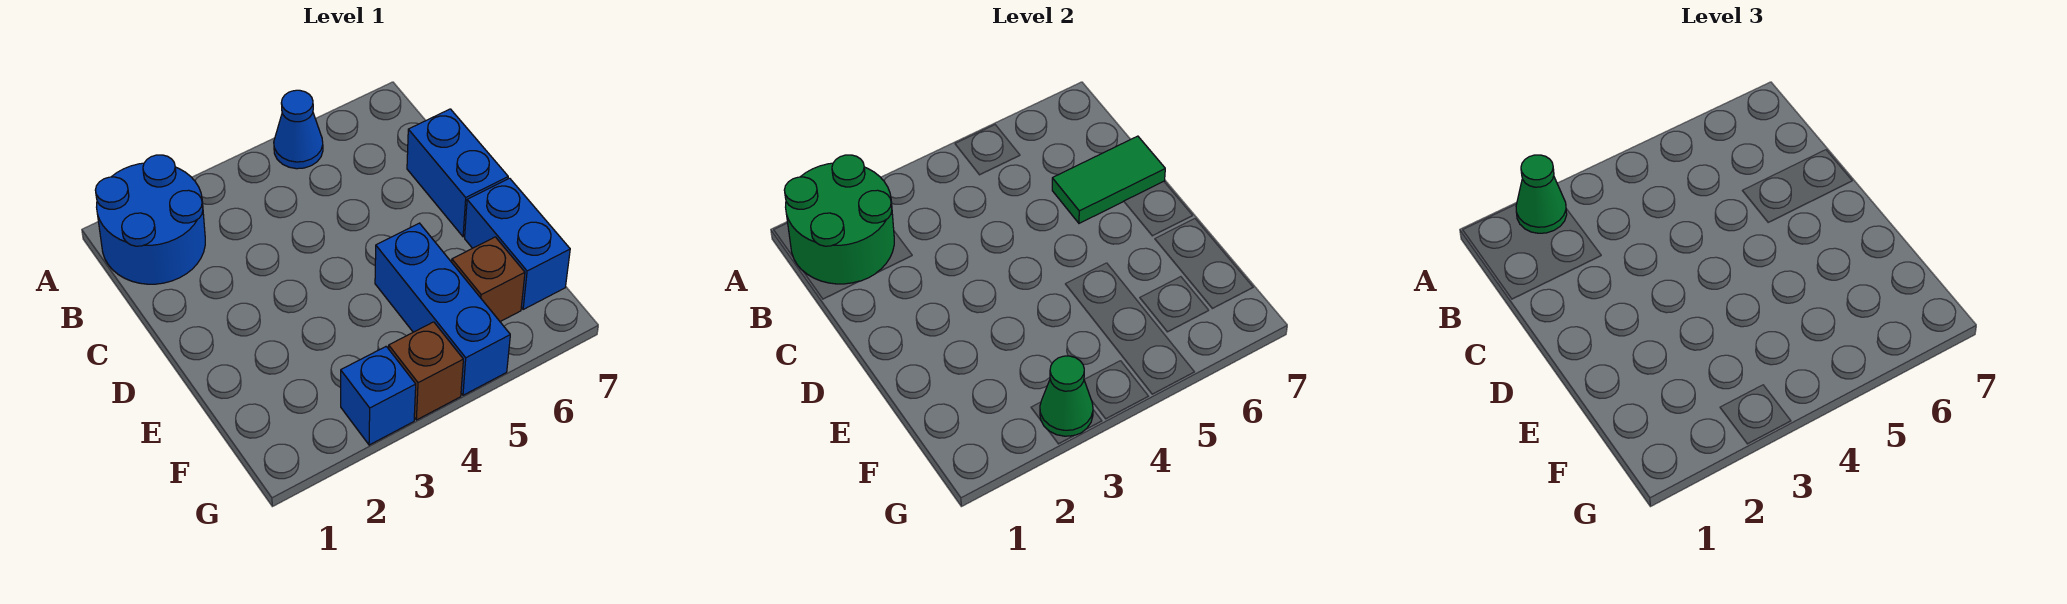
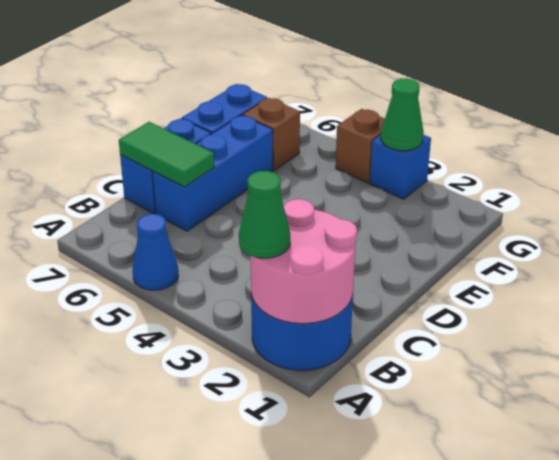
green round brick A1:B2 level 2 -> pink round brick A1:B2 level 2
blue brick E5:G5 level 1 -> blue brick C6:E6 level 1

